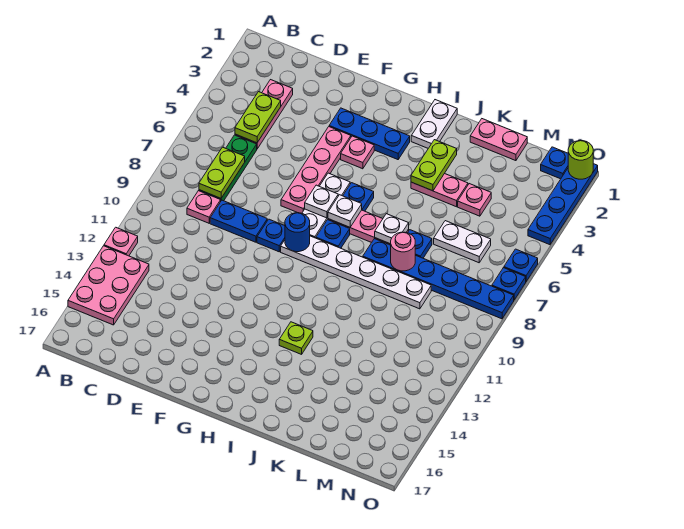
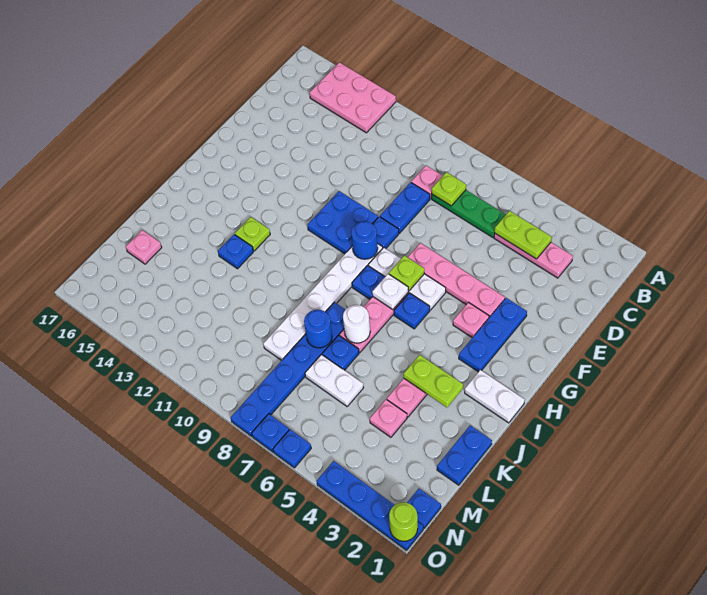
pink plate A12 level 1 -> pink plate L16 level 1
lime plate C7:C8 level 2 -> lime plate C8 level 2
none -> blue plate F10:G11 level 1
white plate G7 level 2 -> lime plate G7 level 2
white plate J7 level 2 -> white round brick J7 level 2
none -> blue plate J13 level 1
pink plate K1:L1 level 1 -> blue plate K1:L1 level 1
pink round brick K8 level 2 -> blue round brick K8 level 2
white plate L6:M6 level 1 -> white plate L6:L7 level 1

